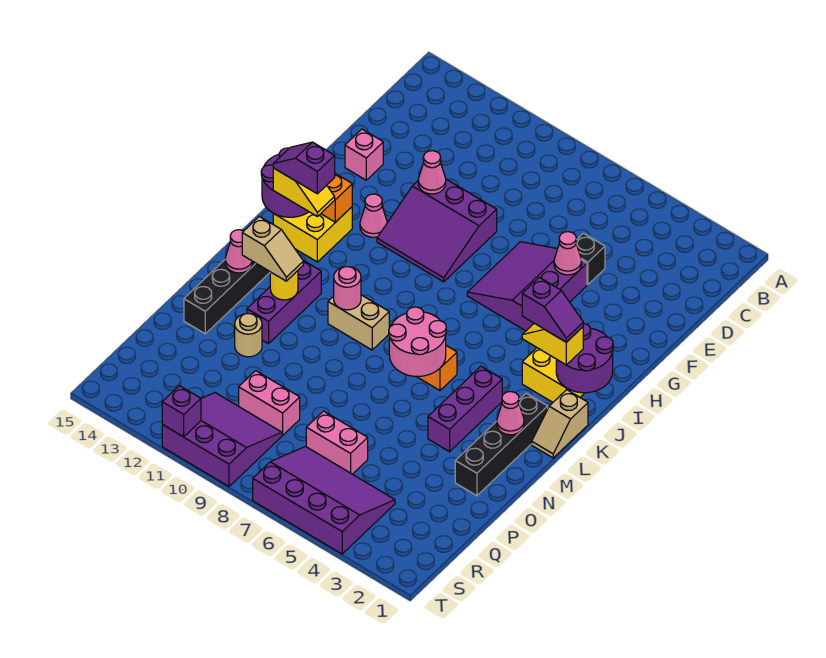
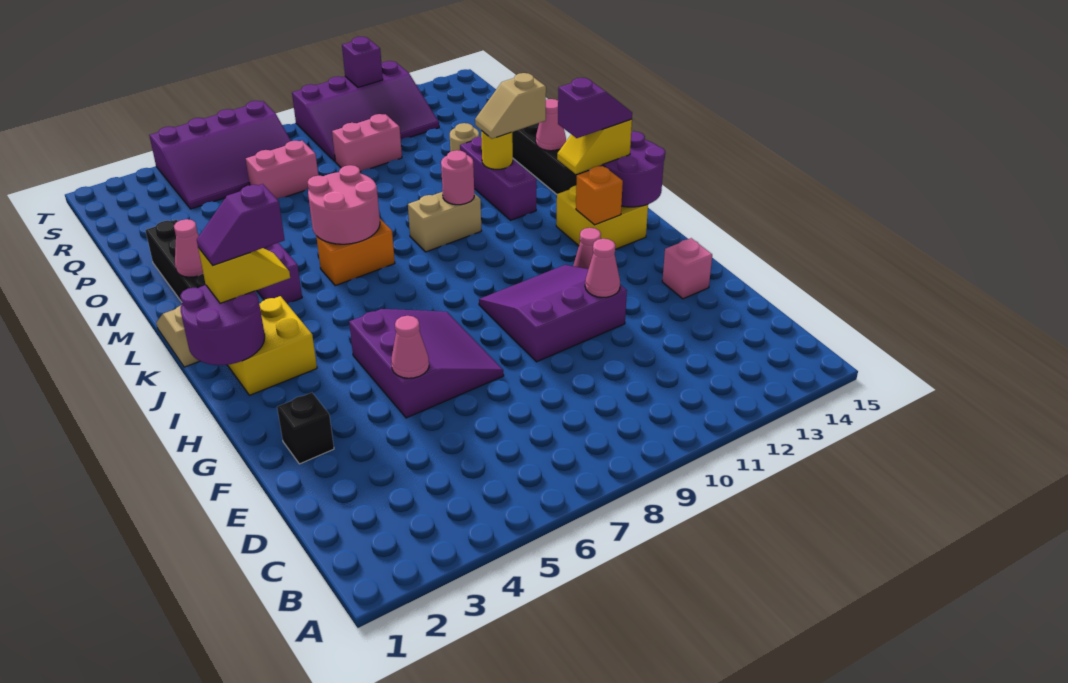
black brick E5 level 1 -> black brick F2 level 1
purple slope R9:T11 level 1 top T -> purple slope R9:T12 level 1 top T

